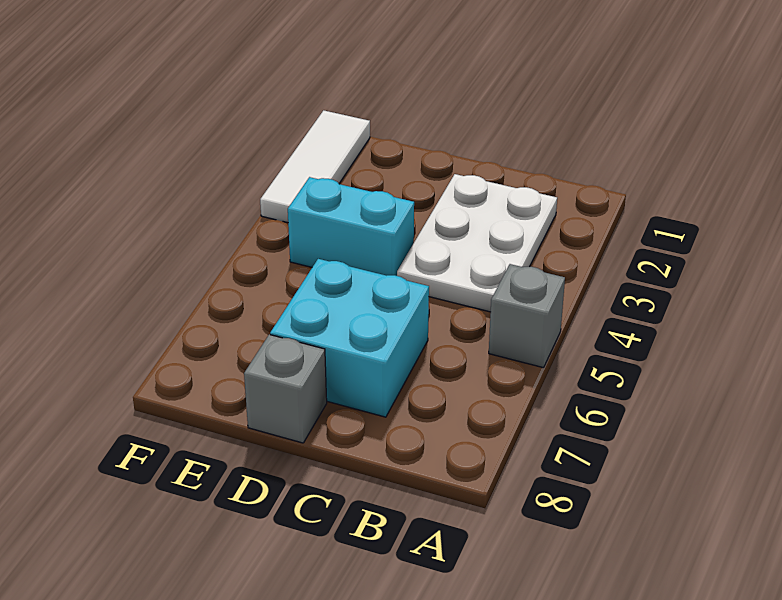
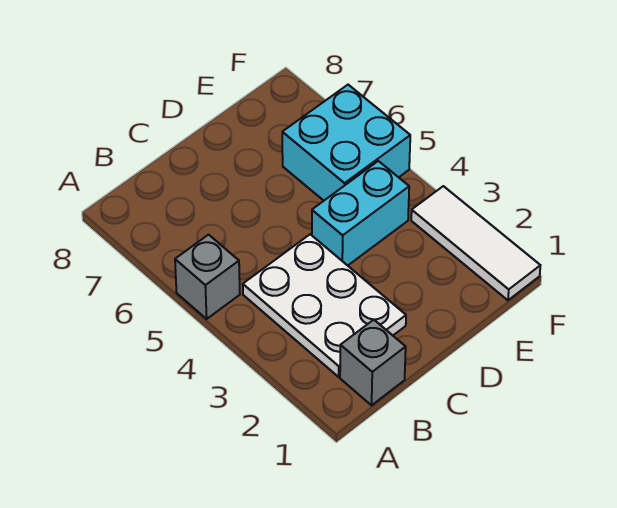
cyan brick C6:D7 level 1 -> cyan brick E5:F6 level 1
grey brick D8 level 1 -> grey brick B1 level 1

